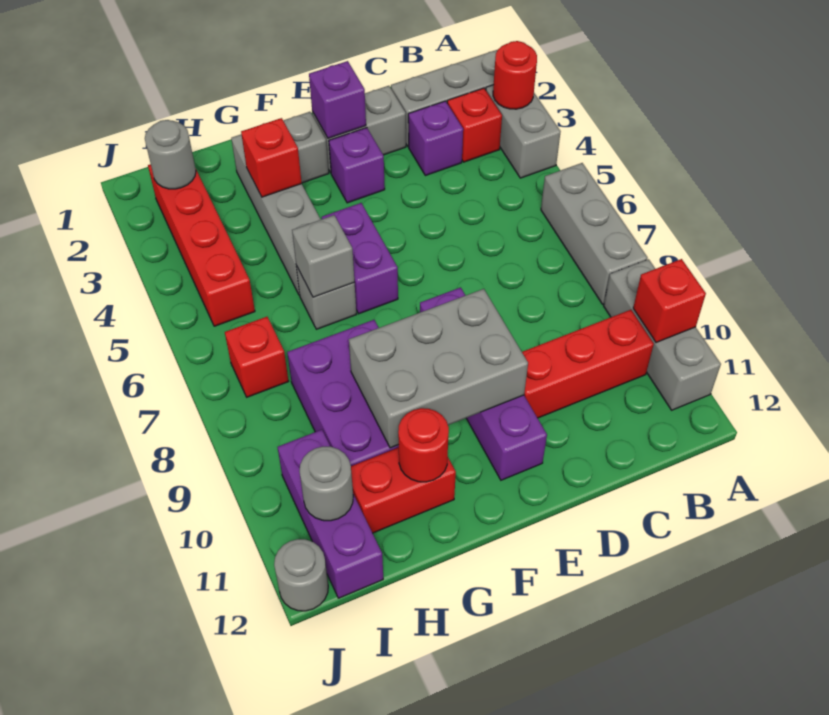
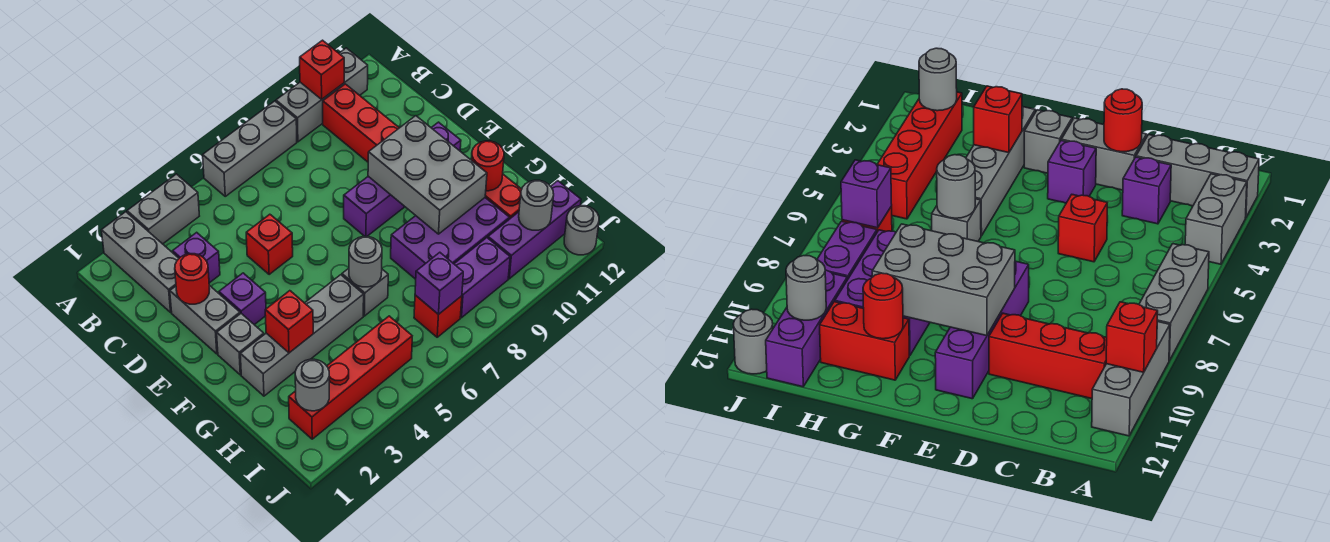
red round brick A3 level 2 -> red round brick D2 level 2
red brick B3 level 1 -> red brick D5 level 1
purple brick E2 level 2 -> purple brick I7 level 2
purple brick F5:F6 level 1 -> purple brick I8:I9 level 1
grey brick G6 level 2 -> grey round brick G6 level 2

